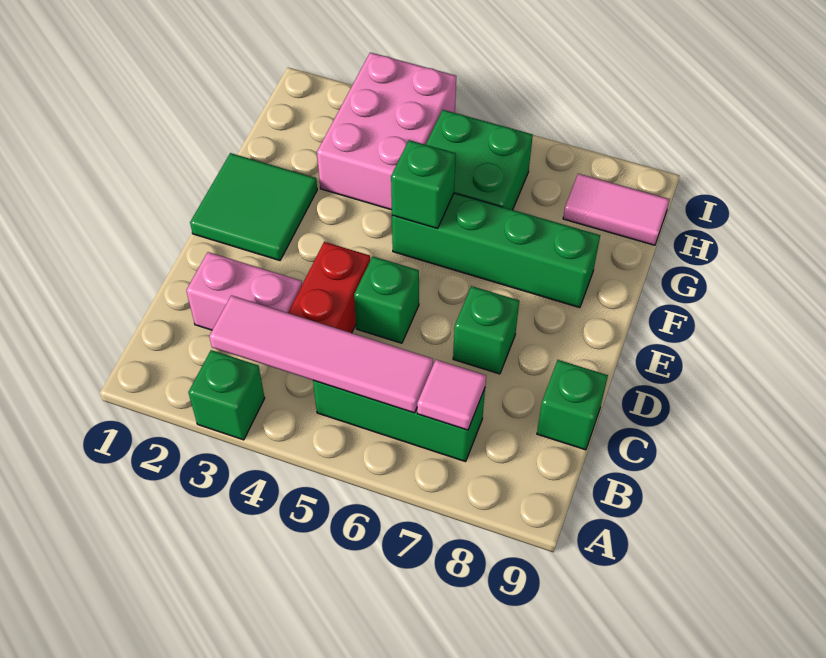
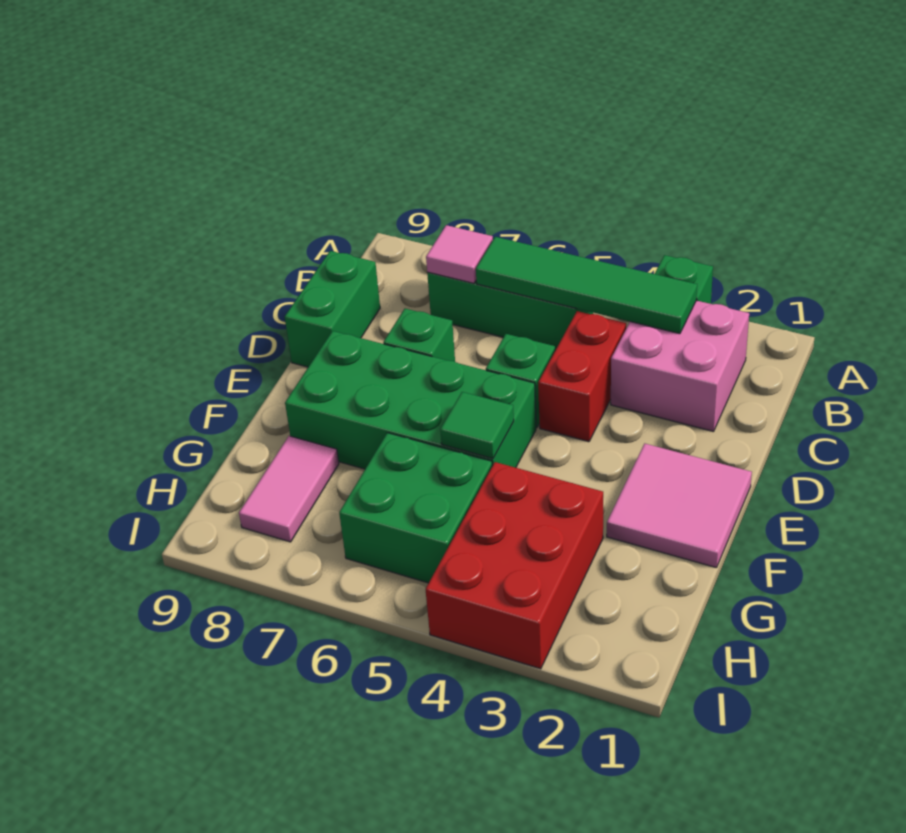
pink tile B3:B6 level 2 -> green tile B3:B6 level 2
pink brick C2:C3 level 1 -> pink brick B2:C3 level 1
green brick C9 level 1 -> green brick C9:D9 level 1
green tile E1:F2 level 1 -> pink tile E1:F2 level 1
green brick F5:F8 level 1 -> green brick E5:F8 level 1
green brick F5 level 2 -> green tile F5 level 2
pink brick G3:I4 level 1 -> red brick G3:I4 level 1
pink tile H8:H9 level 1 -> pink tile G8:H8 level 1

